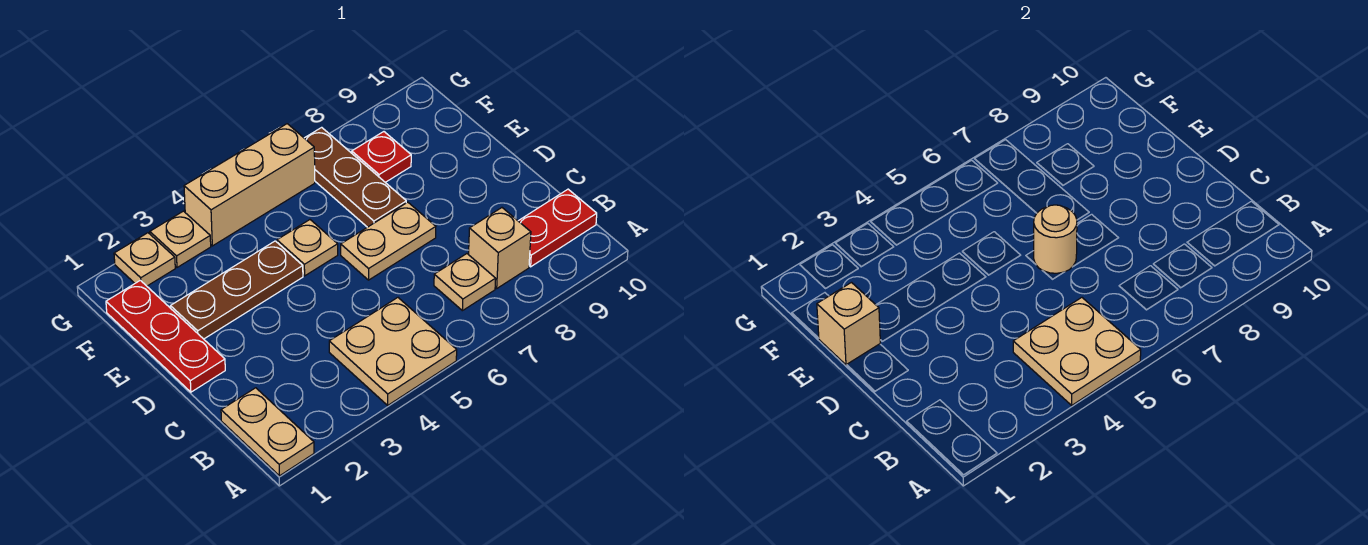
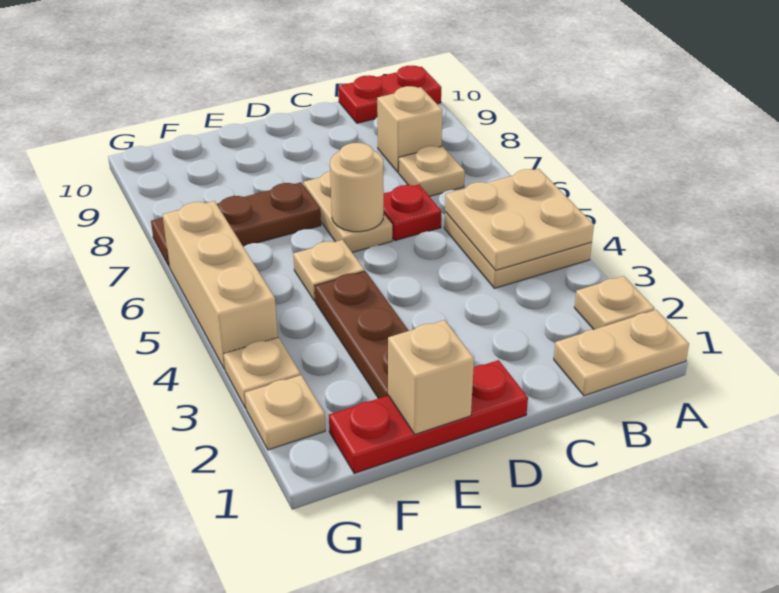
none -> tan plate A2 level 1
red plate B9:B10 level 1 -> red plate A10:B10 level 1
red plate F8 level 1 -> red plate C6 level 1

